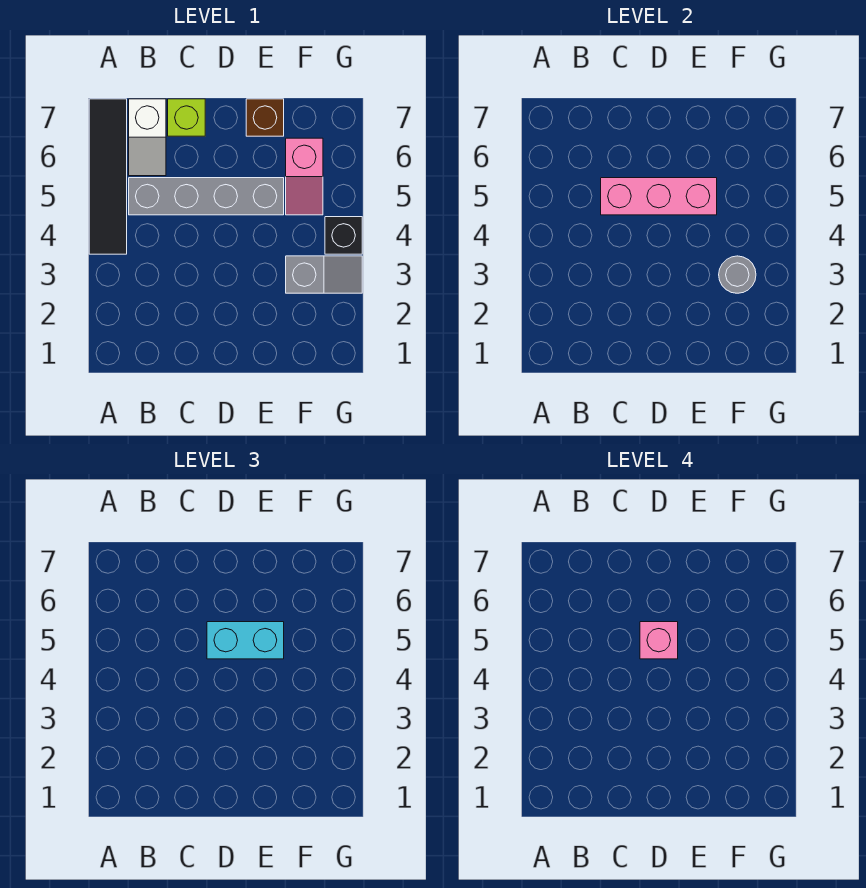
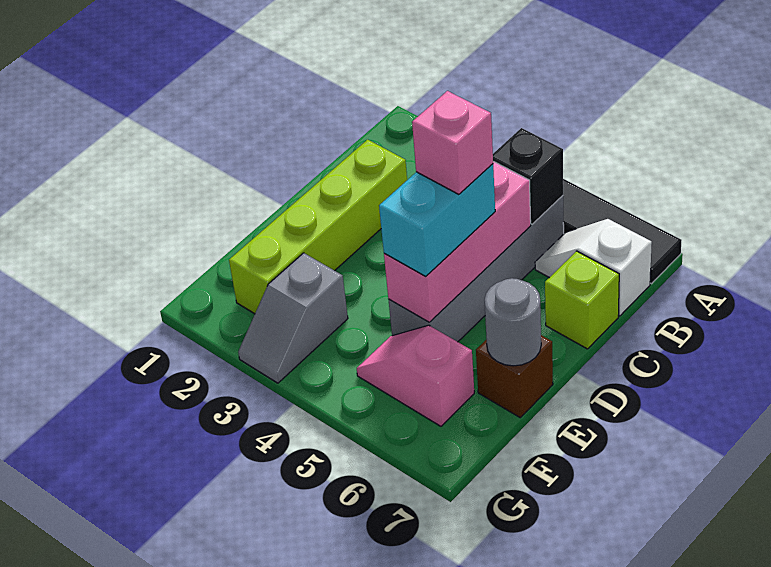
none -> lime brick C2:F2 level 1
grey round brick F3 level 2 -> grey round brick E7 level 2
black brick G4 level 1 -> black brick B5 level 2

